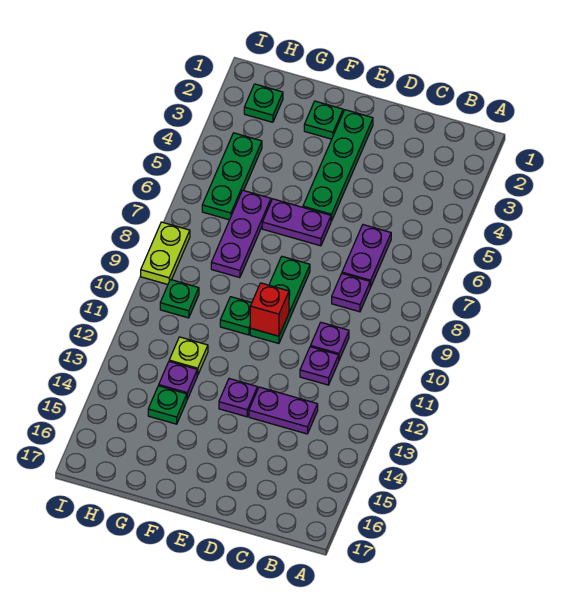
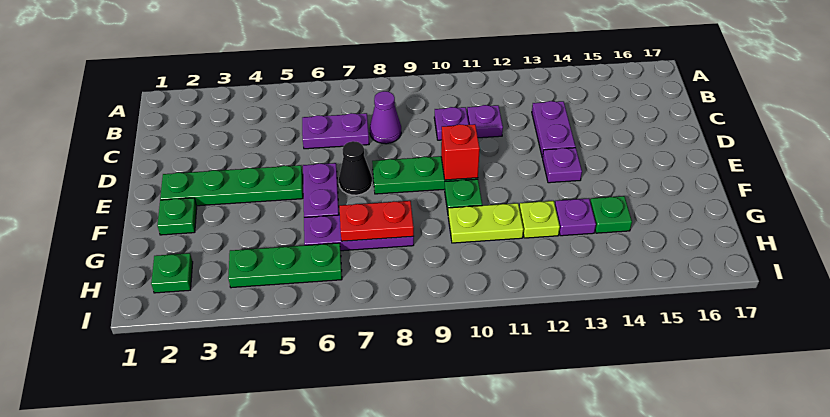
purple plate C8 level 1 -> purple cone C8 level 1
none -> black cone E7 level 1
none -> red plate G7:G8 level 2
green plate H10 level 1 -> none
lime plate I8:I9 level 1 -> lime plate G10:G11 level 1

